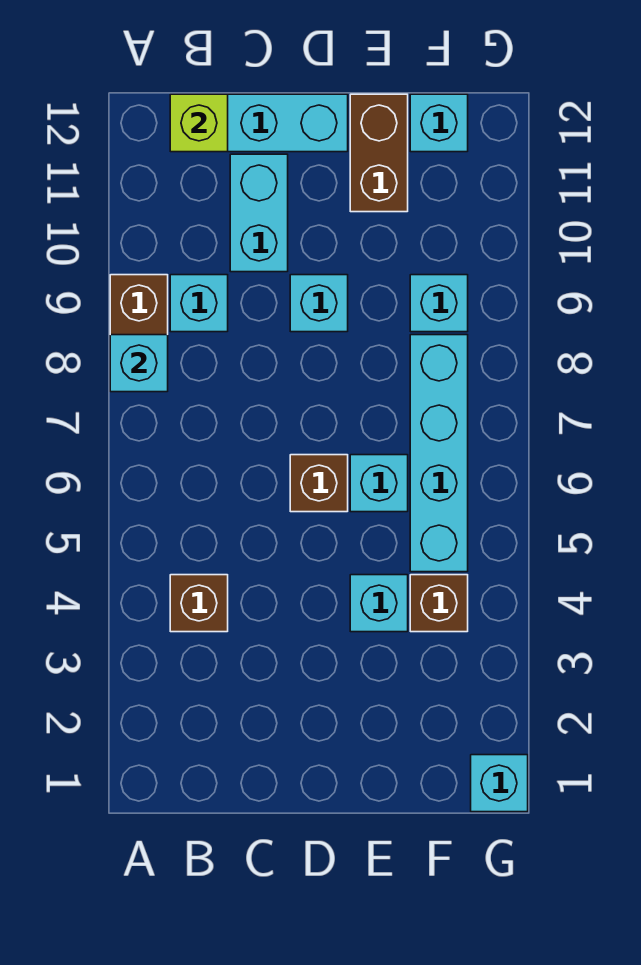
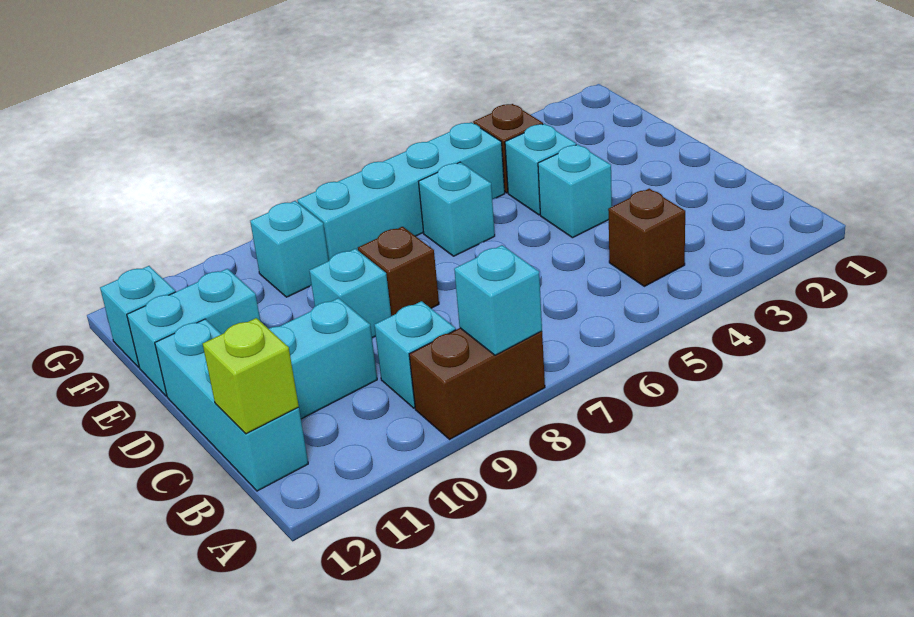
brown brick D6 level 1 -> brown brick D8 level 1
brown brick E11:E12 level 1 -> cyan brick E11:E12 level 1
cyan brick G1 level 1 -> cyan brick D4 level 1

